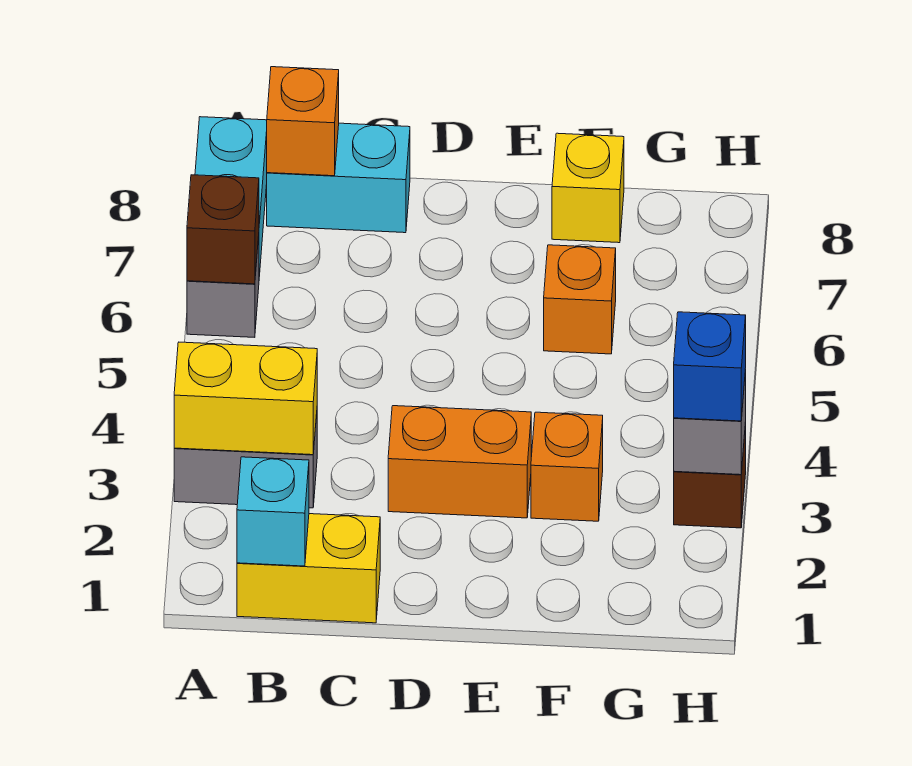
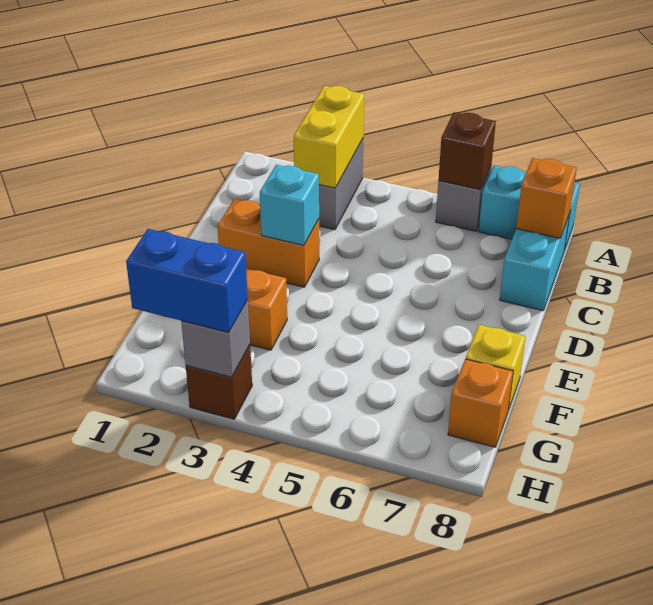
yellow brick B1:C1 level 1 -> none
cyan brick B1 level 2 -> cyan brick D3 level 2
orange brick D3:E3 level 1 -> orange brick D2:D3 level 1
orange brick F6 level 1 -> orange brick G8 level 1
blue brick H3 level 3 -> blue brick H2:H3 level 3

